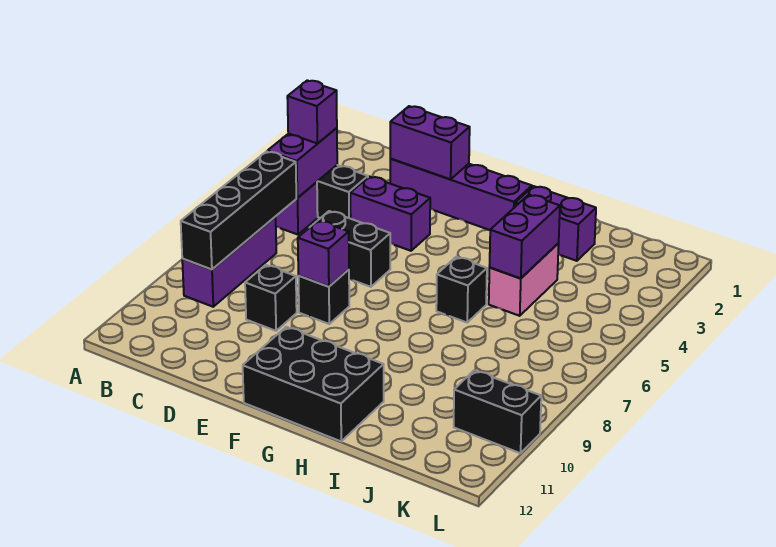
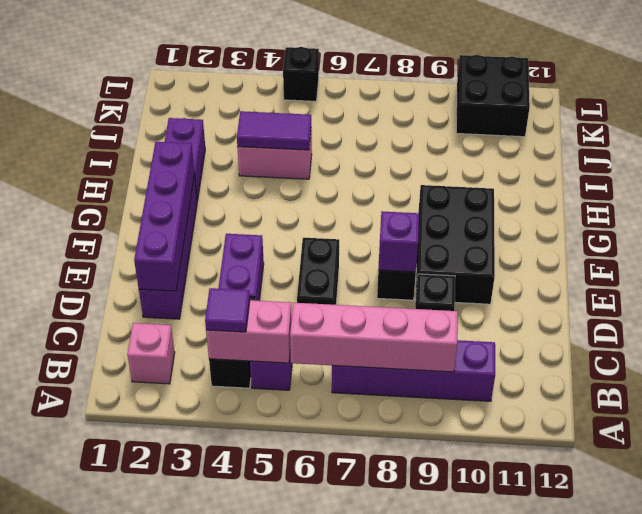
none -> pink brick B2 level 1
purple brick B4:B5 level 2 -> pink brick B4:B5 level 2
purple brick B4 level 3 -> purple tile B4 level 3
black brick B6:B9 level 2 -> pink brick B6:B9 level 2
purple brick B7:B9 level 1 -> purple brick B7:B10 level 1
purple brick D2:E2 level 2 -> purple brick D2:G2 level 2
black brick F11:H12 level 1 -> black brick E9:G10 level 1
black brick H6 level 1 -> black brick L5 level 1
purple brick I4:I5 level 2 -> purple tile I4:I5 level 2
black brick K10:L10 level 1 -> black brick K10:L11 level 1

